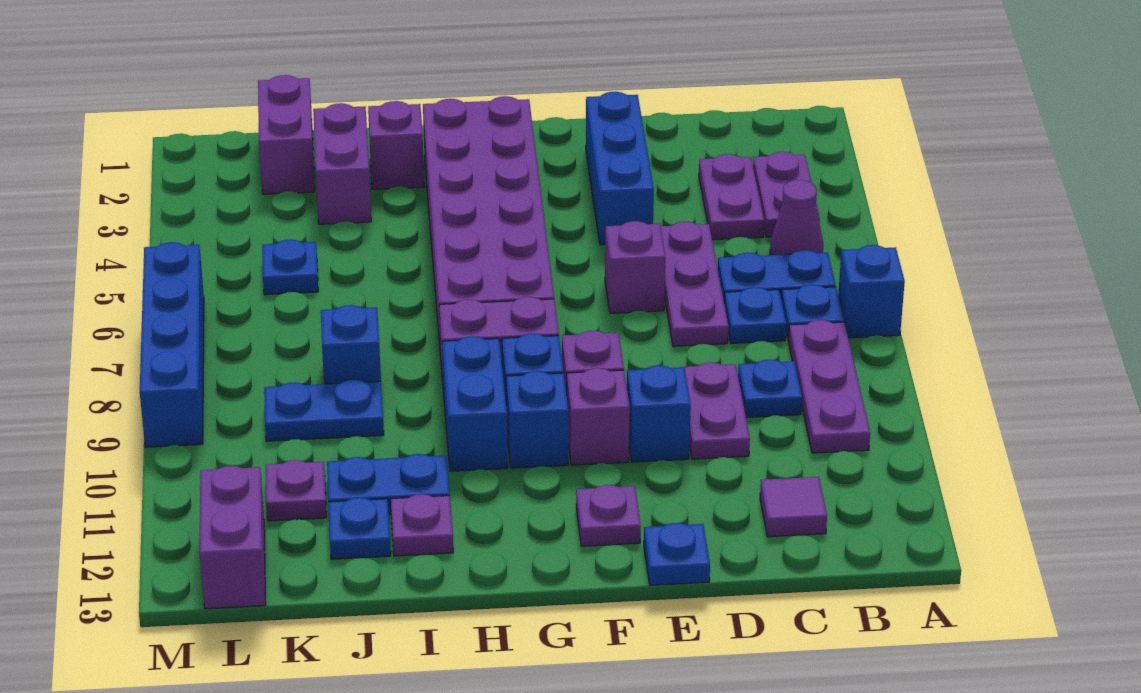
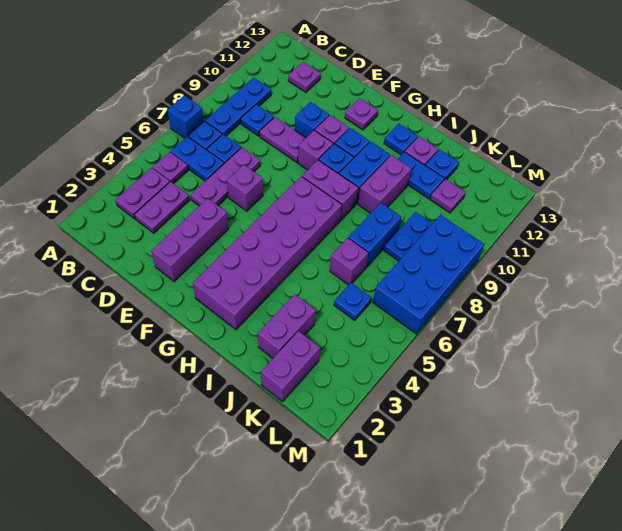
purple cone B5 level 1 -> purple plate B5 level 1
purple plate B8:B10 level 1 -> blue plate B8:B10 level 1
purple tile C12 level 1 -> purple plate C12 level 1
purple plate D9:D10 level 1 -> purple plate D9:E9 level 1
blue brick E2:E4 level 1 -> purple brick E2:E4 level 1
blue plate E13 level 1 -> blue plate H12 level 1
purple brick I2 level 1 -> purple brick J6 level 1
blue brick J8 level 1 -> blue brick J7:J8 level 1
blue plate J9:K9 level 1 -> blue plate K8:K9 level 1
purple brick L12:L13 level 1 -> purple brick I9:I10 level 1
blue brick M6:M9 level 1 -> blue brick L6:M9 level 1

